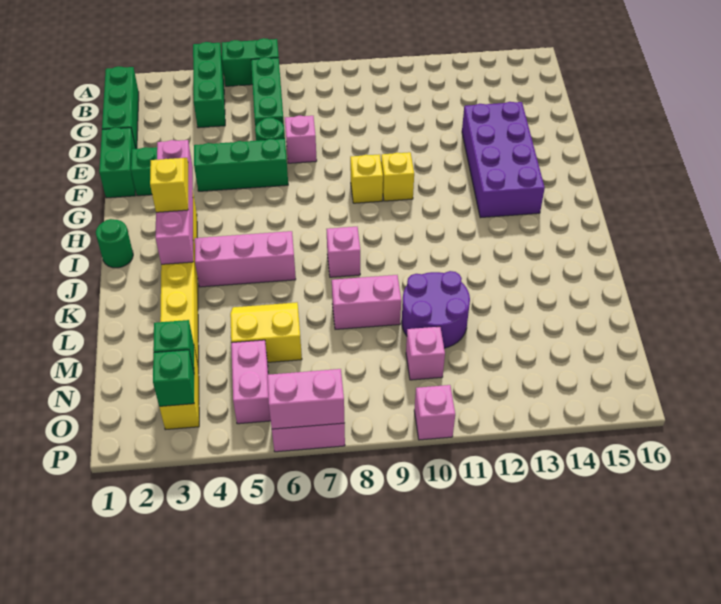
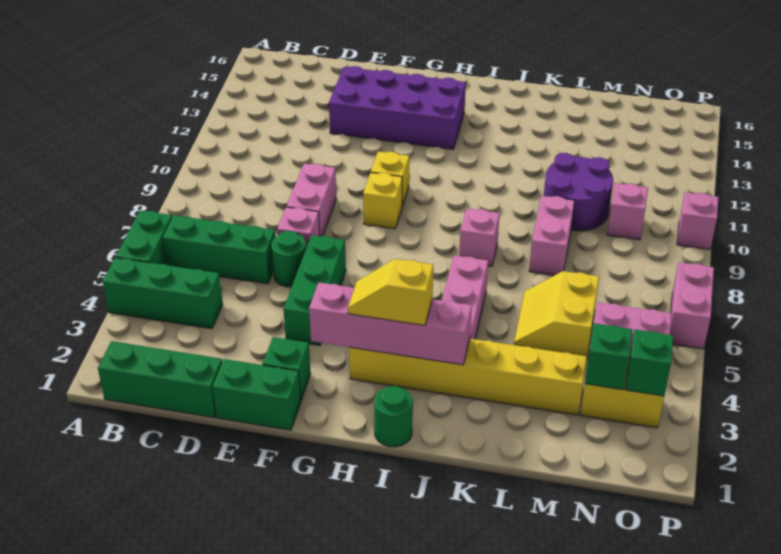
pink brick P6:P7 level 2 -> pink brick E8:E9 level 1

